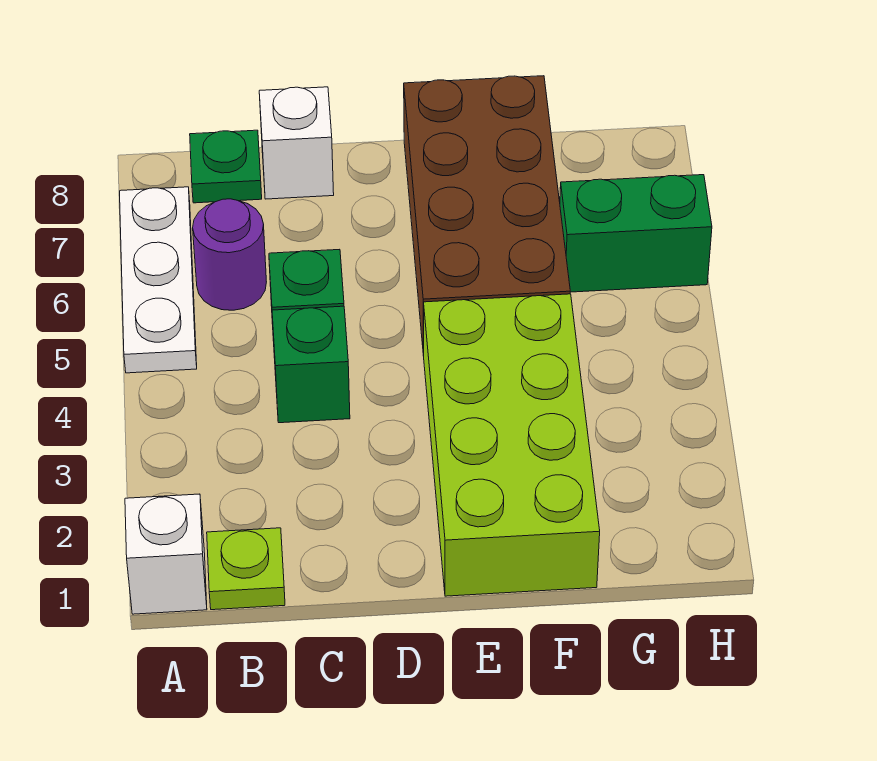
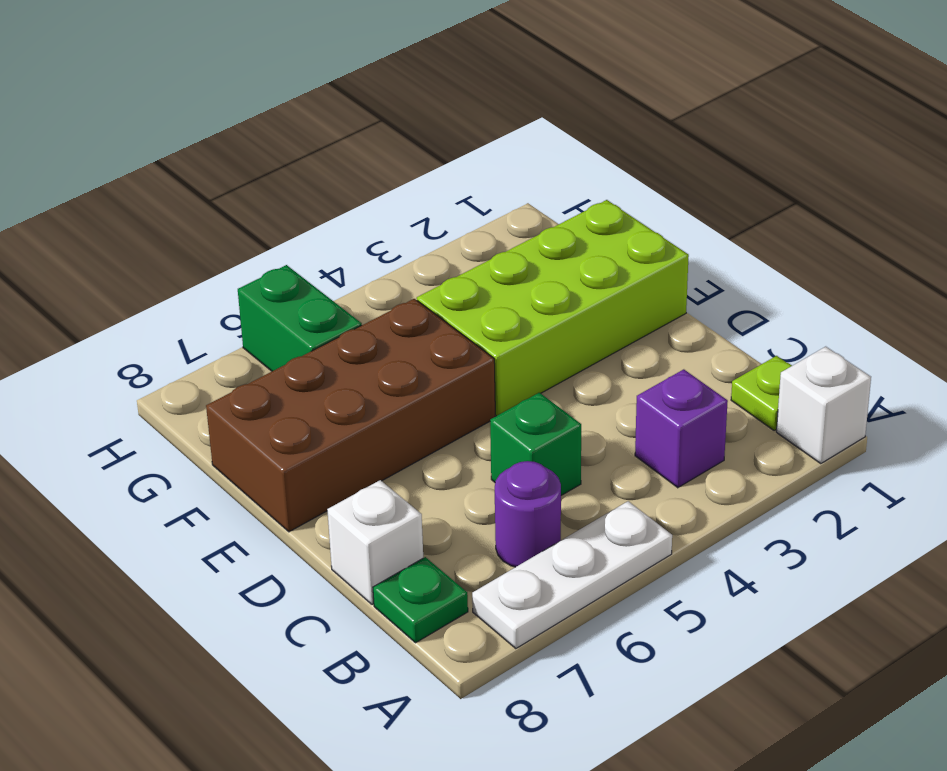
none -> purple brick B3 level 1
green brick C4 level 1 -> none

